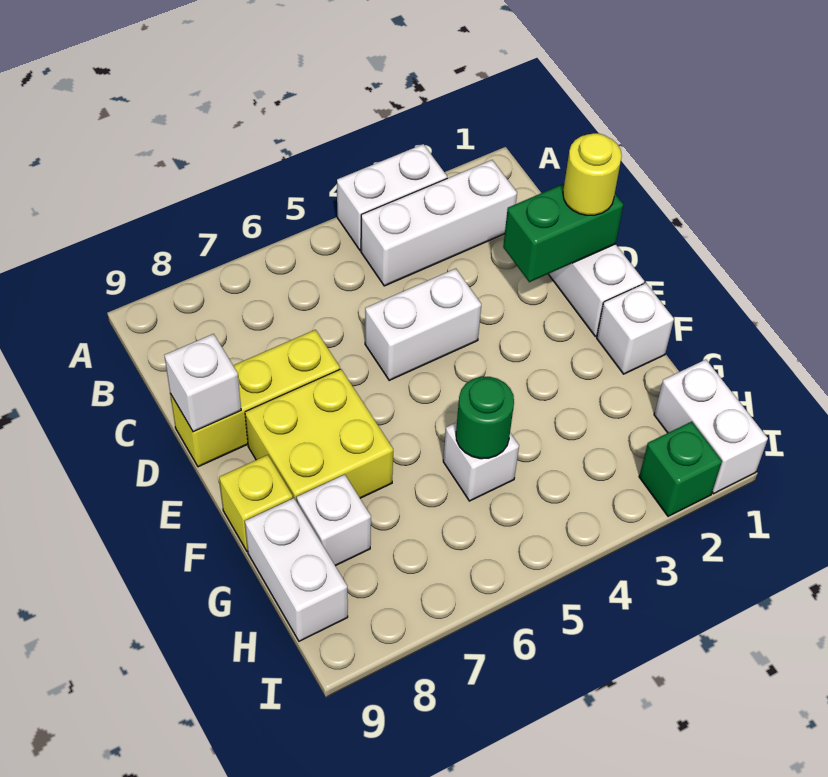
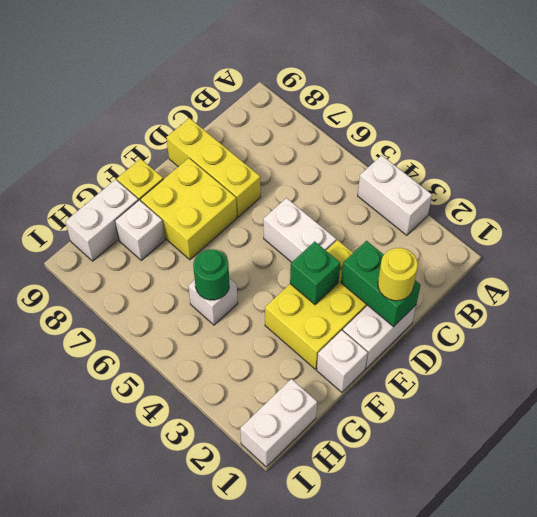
white brick B2:B4 level 1 -> none
none -> yellow brick D2:F3 level 1
white brick D9 level 2 -> none
green brick I2 level 1 -> green brick E3 level 2

